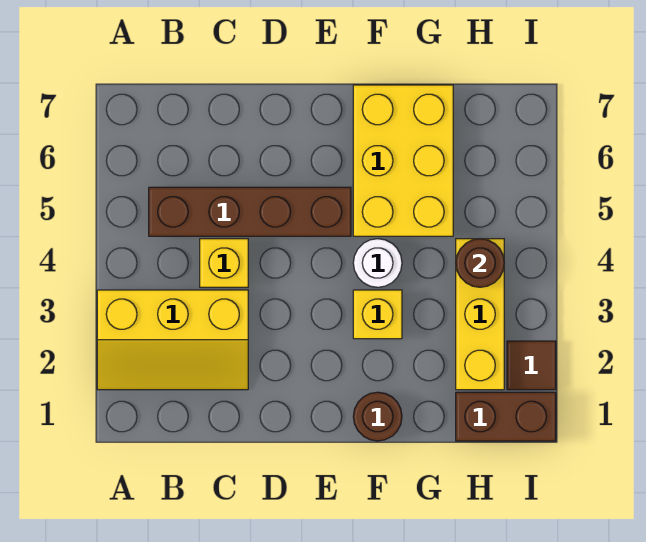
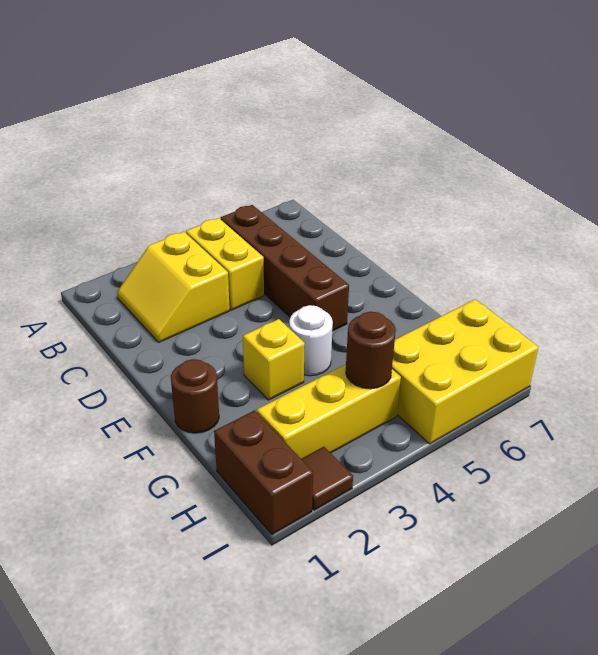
yellow slope A2:C3 level 1 top 3 -> yellow slope B2:C3 level 1 top 3
yellow brick C4 level 1 -> yellow brick B4:C4 level 1
yellow brick F5:G7 level 1 -> yellow brick H5:I7 level 1

